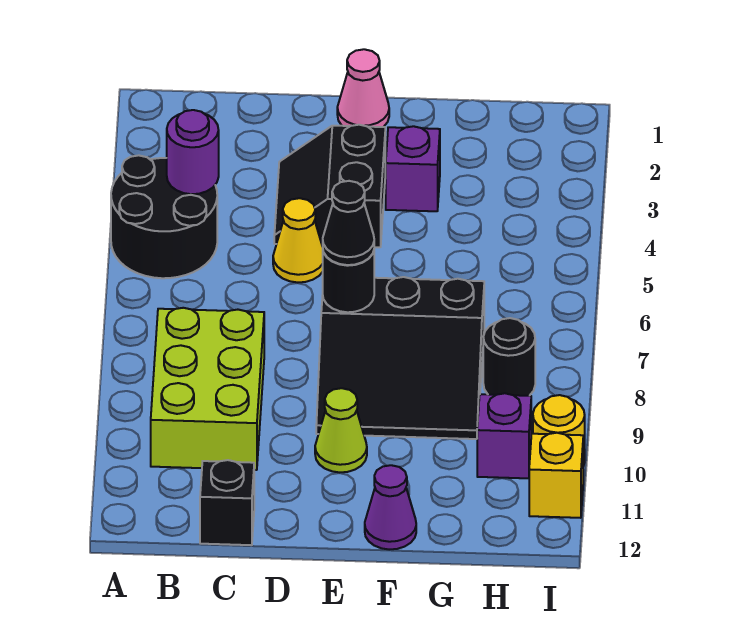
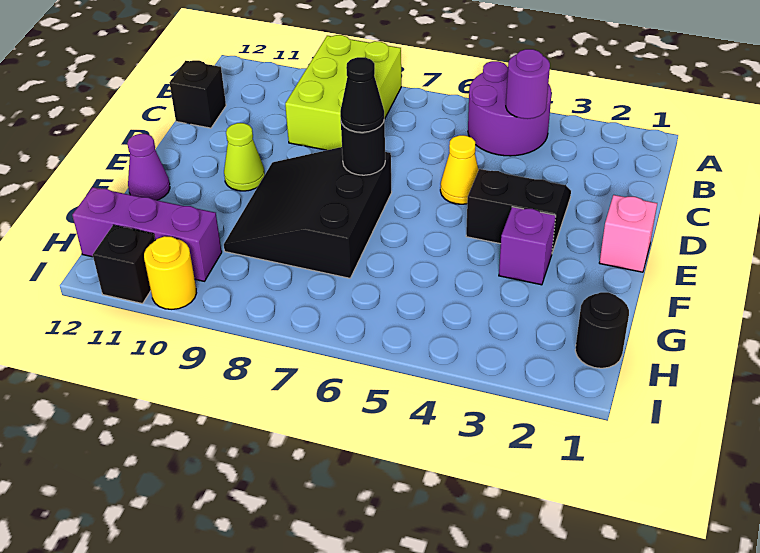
black round brick A4:B5 level 1 -> purple round brick A4:B5 level 1
lime brick B8:C10 level 1 -> lime brick A8:C9 level 1
pink cone E1 level 1 -> pink brick E1 level 1
black round brick H8 level 1 -> black round brick H1 level 1
purple brick H10 level 1 -> purple brick H10:H12 level 1
yellow brick I11 level 1 -> black brick I11 level 1

